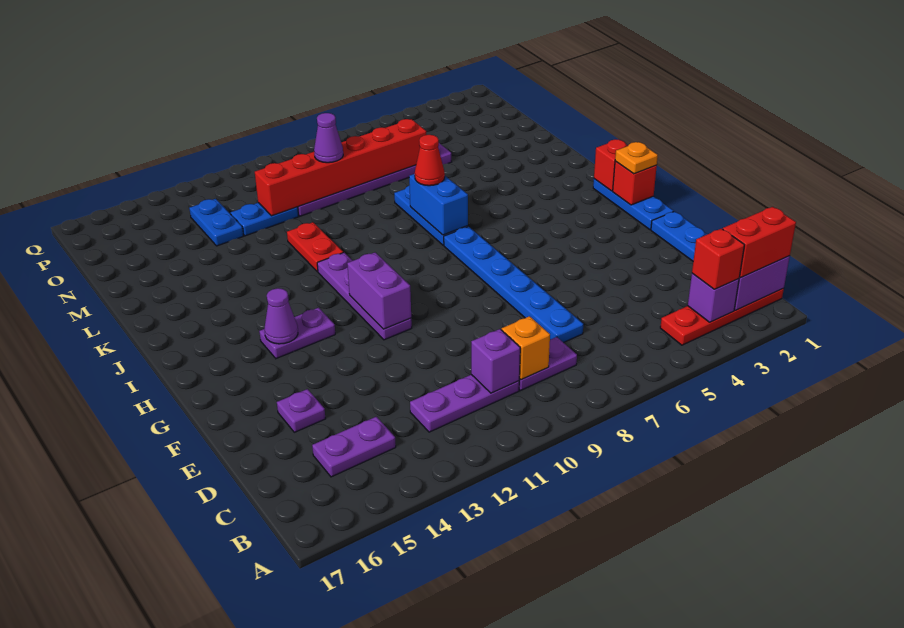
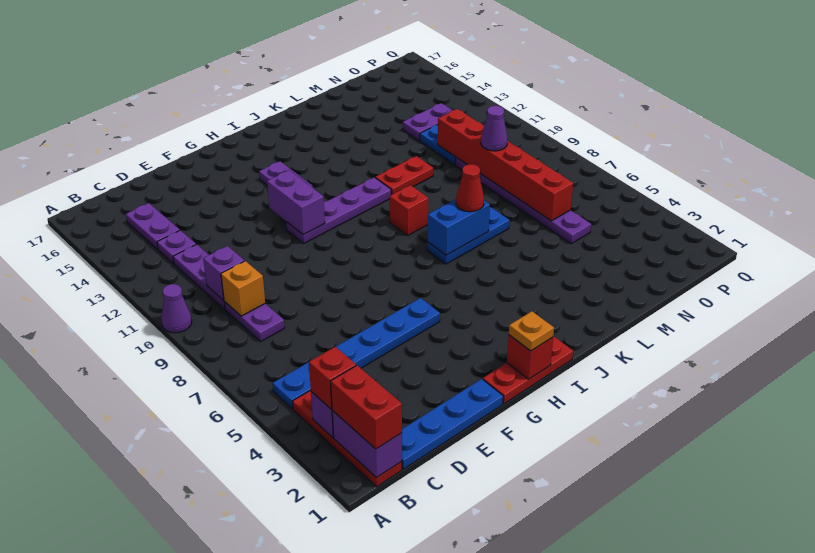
blue plate D7:I7 level 1 -> blue plate B5:G5 level 1
purple plate E15 level 1 -> purple plate C13 level 1
blue plate G1:I1 level 1 -> red plate G1:I1 level 1
purple brick G11:H11 level 2 -> purple brick G11:G12 level 2
purple cone H14 level 2 -> purple cone A10 level 1
red brick I1 level 2 -> red brick J9 level 1
blue plate N13:O13 level 1 -> purple plate N13:O13 level 1

